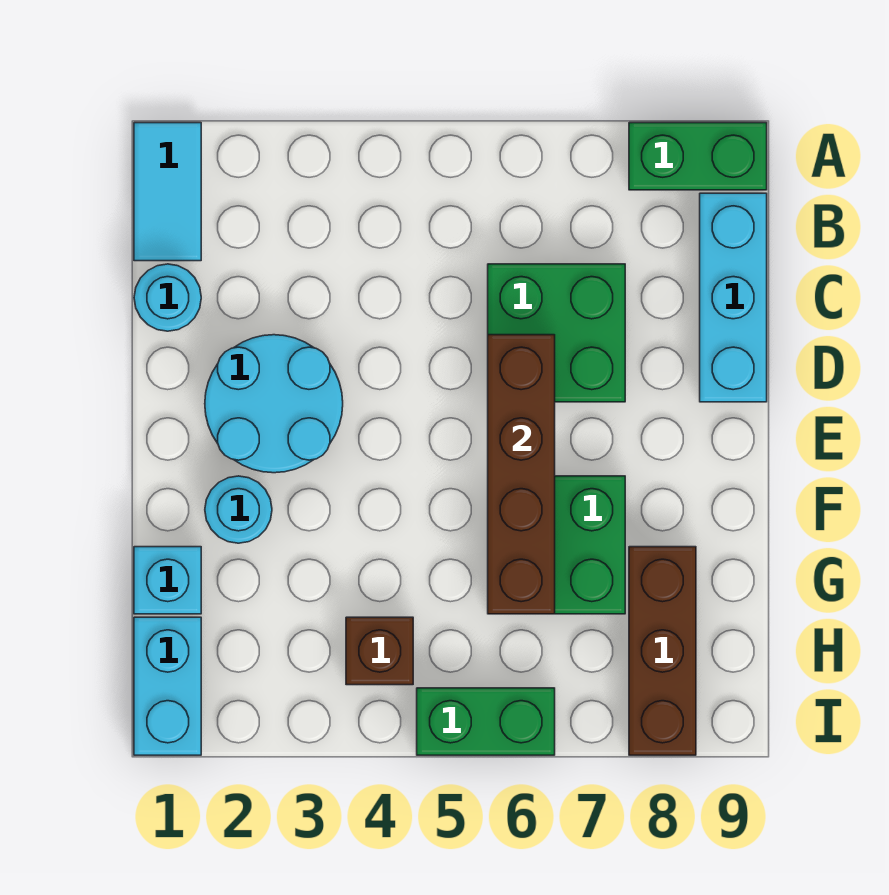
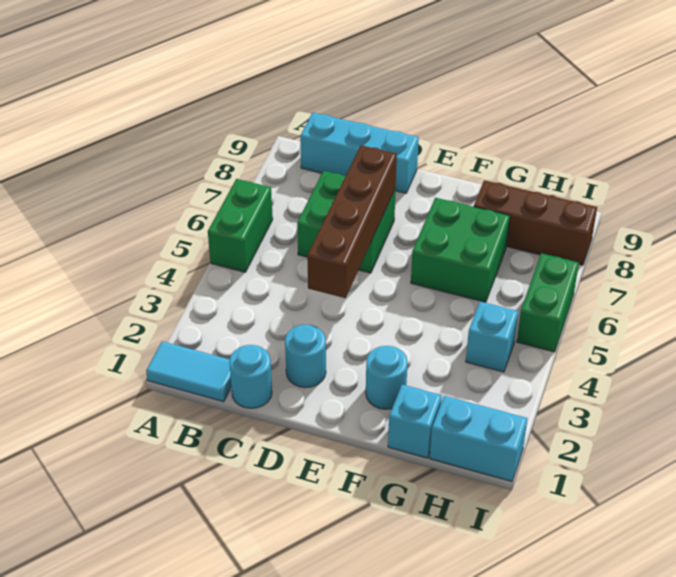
green brick A8:A9 level 1 -> green brick A5:A6 level 1
cyan round brick D2:E3 level 1 -> cyan round brick D2 level 1
brown brick D6:G6 level 2 -> brown brick D4:D7 level 2
brown brick H4 level 1 -> cyan brick H4 level 1

